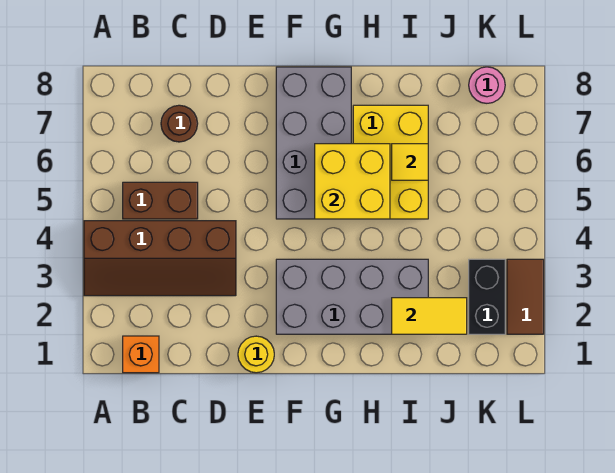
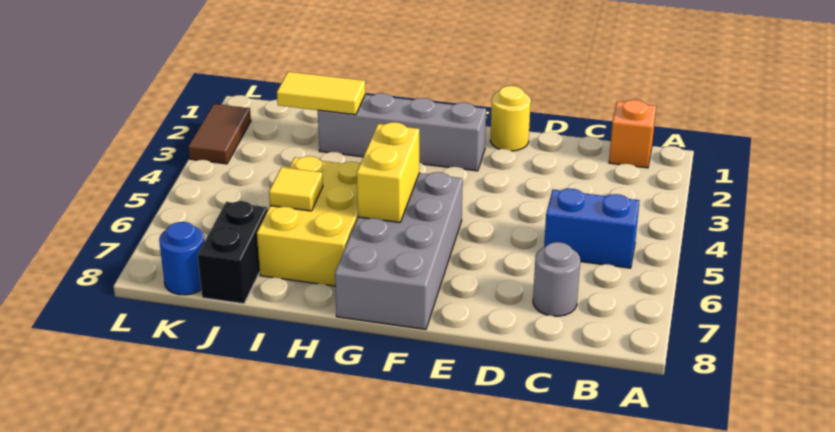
brown slope A3:D4 level 1 top 4 -> none
brown brick B5:C5 level 1 -> blue brick B5:C5 level 1
brown round brick C7 level 1 -> grey round brick C7 level 1
grey brick F2:I3 level 1 -> grey brick F2:I2 level 1
yellow brick G5:H6 level 2 -> yellow brick G5:G6 level 2
black brick K2:K3 level 1 -> black brick J7:J8 level 1
pink round brick K8 level 1 -> blue round brick K8 level 1

